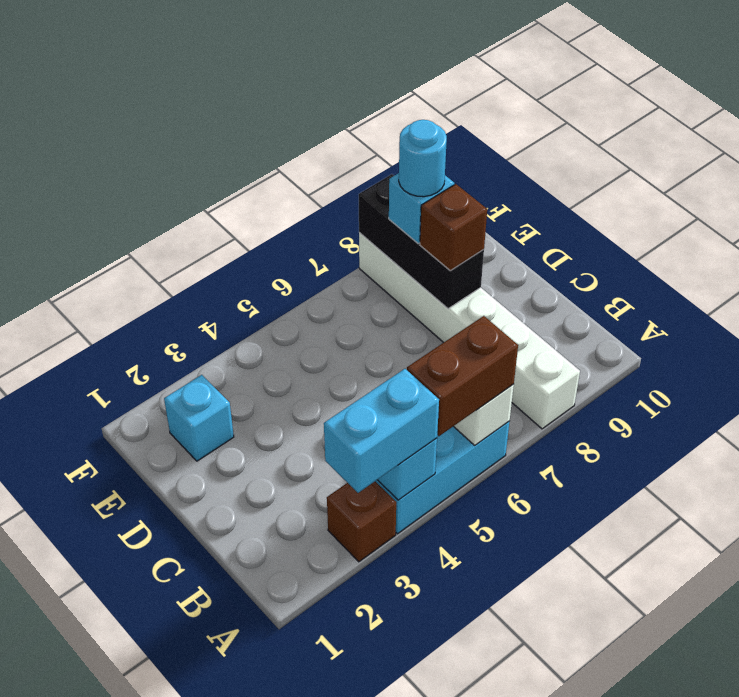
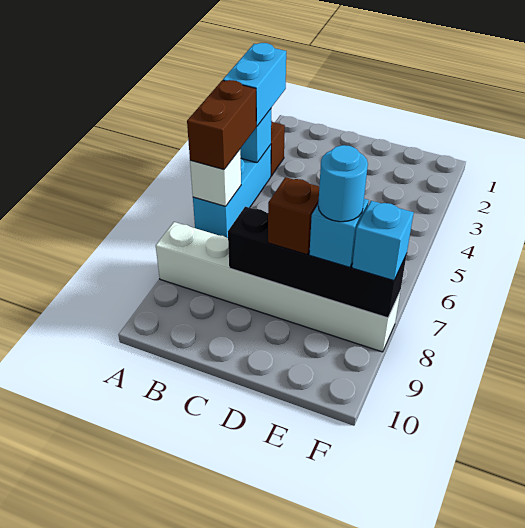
black brick D8:F8 level 2 -> black brick C8:F8 level 2
cyan brick E2 level 1 -> cyan brick F8 level 3

